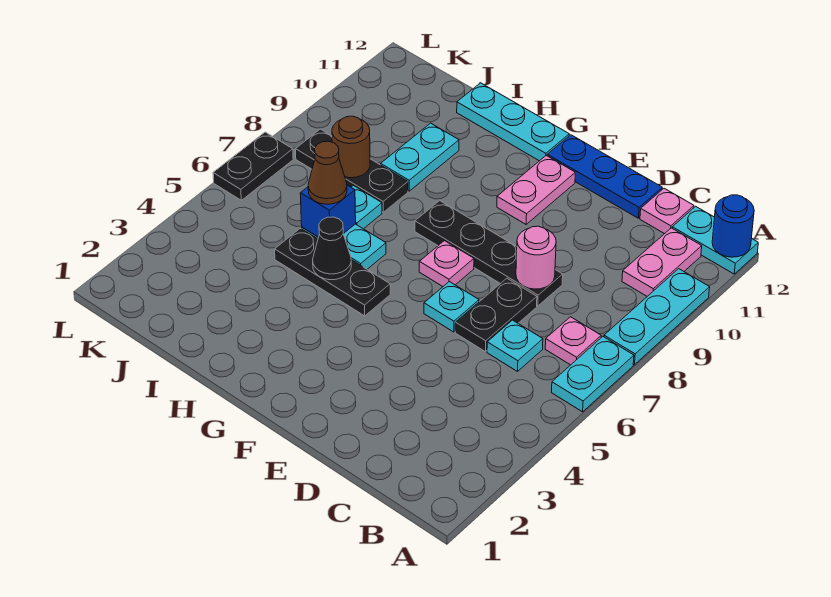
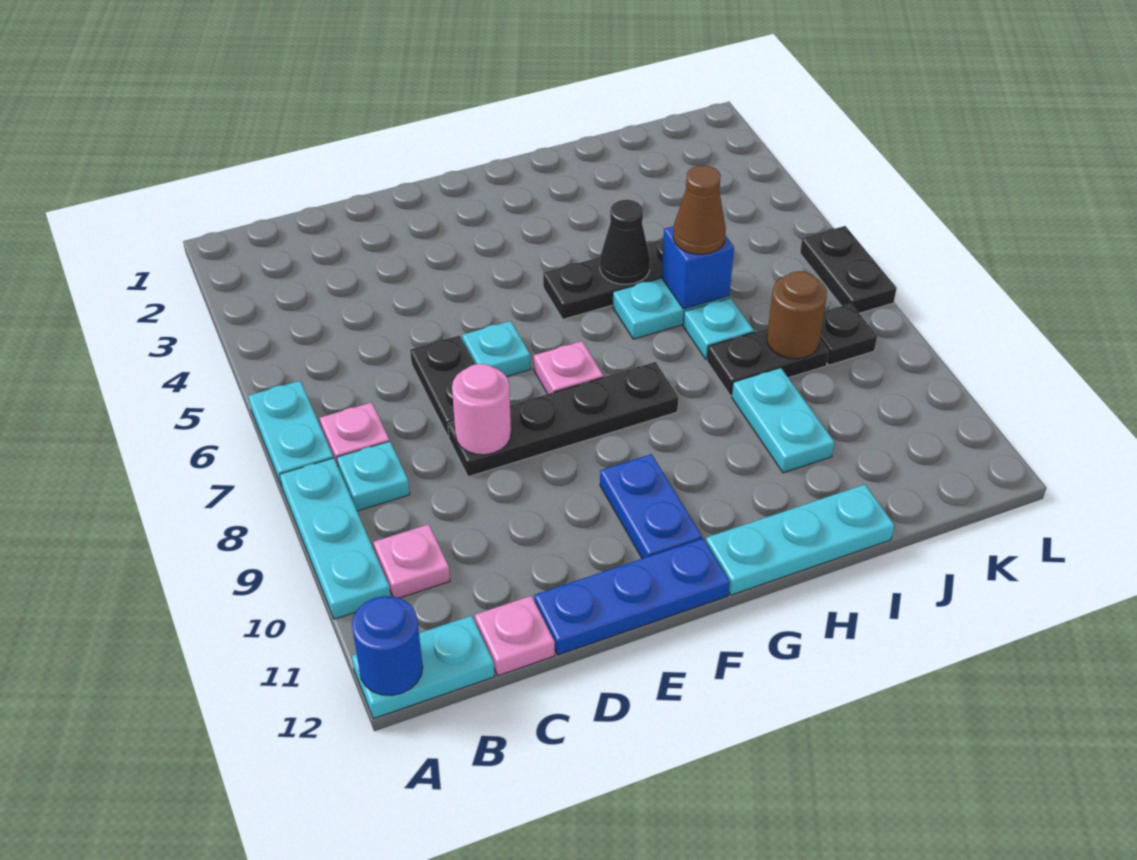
pink plate B10:B11 level 1 -> pink plate B10 level 1
cyan plate C6 level 1 -> cyan plate B8 level 1
pink plate F10:F11 level 1 -> blue plate F10:F11 level 1

